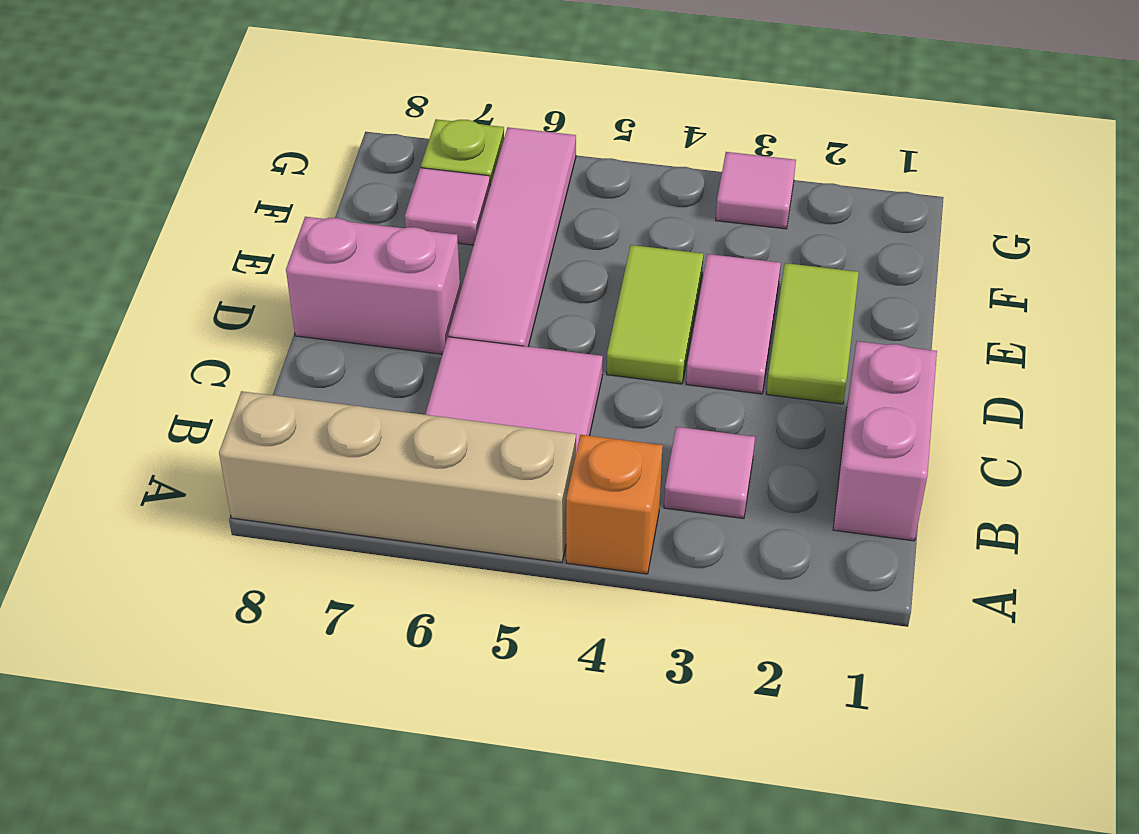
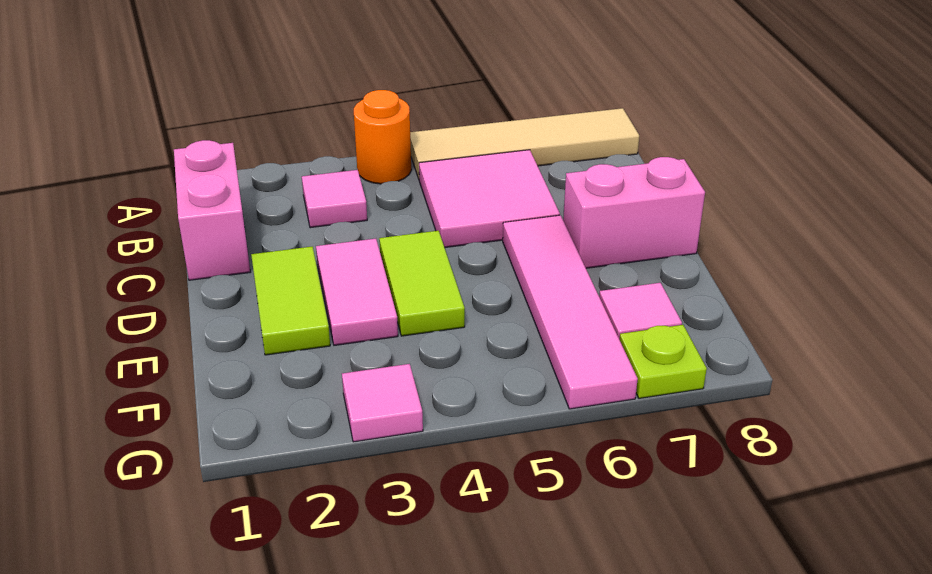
orange brick A4 level 1 -> orange round brick A4 level 1
tan brick A5:A8 level 1 -> tan tile A5:A8 level 1

